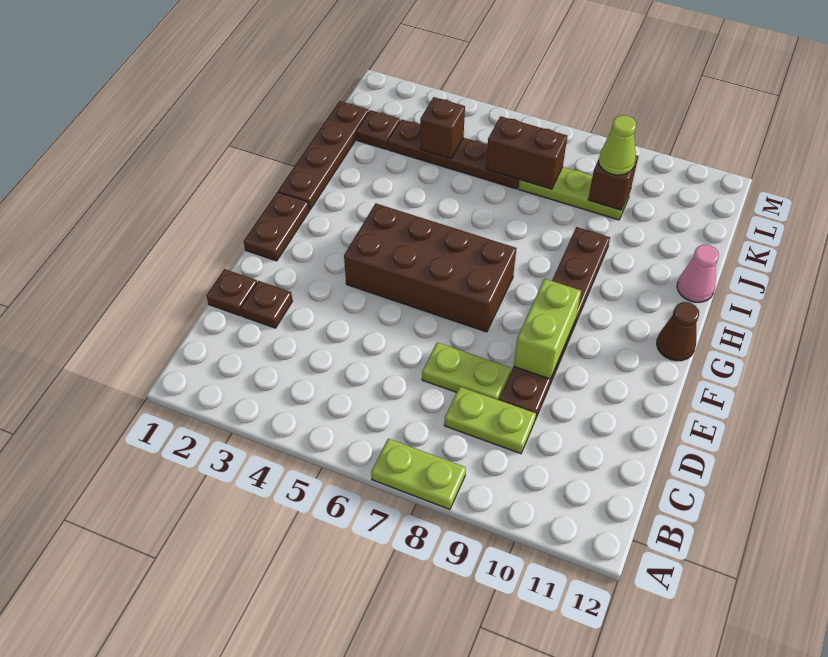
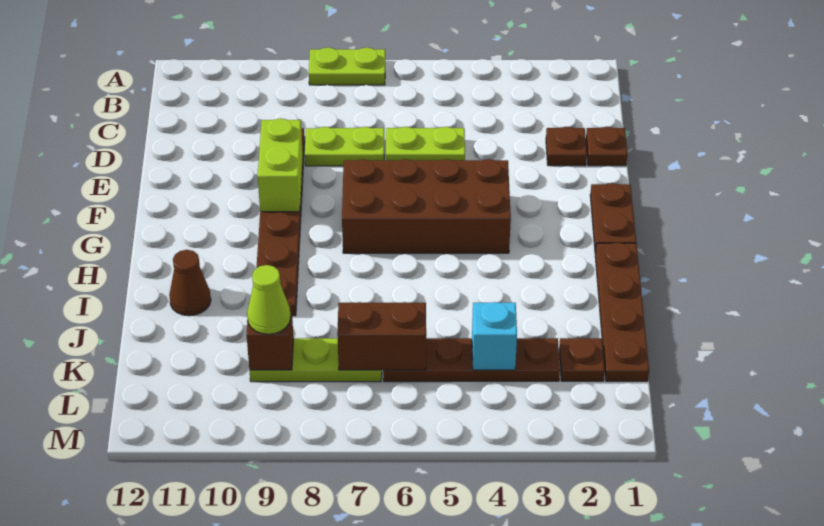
lime plate C8:C9 level 1 -> lime plate D5:D6 level 1
brown cone G12 level 1 -> brown cone I11 level 1
pink cone I12 level 1 -> none
brown brick K4 level 2 -> cyan brick K4 level 2

